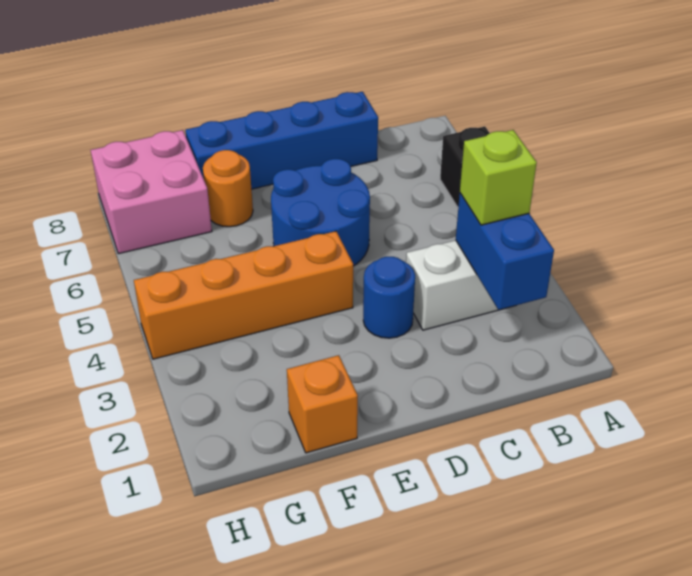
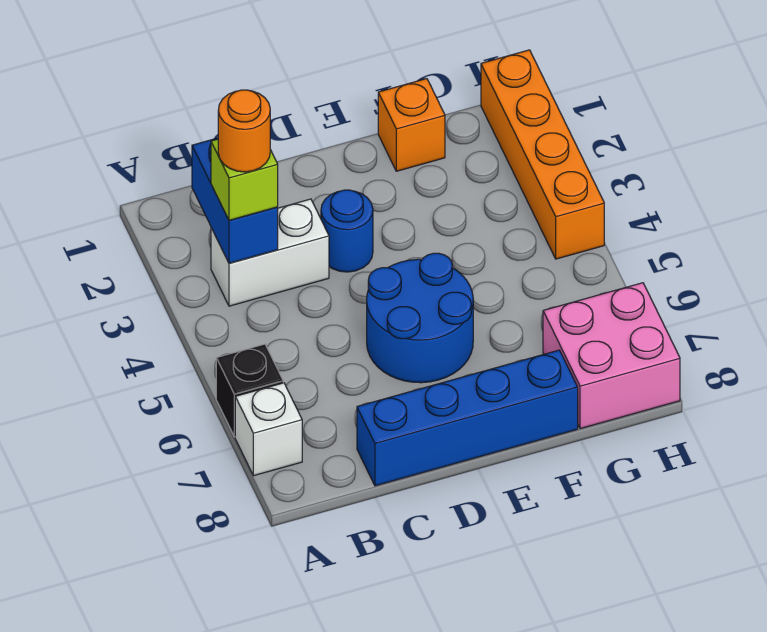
none -> white brick A7 level 1
orange brick E4:H4 level 1 -> orange brick H1:H4 level 1
orange round brick F7 level 1 -> orange round brick B3 level 4

